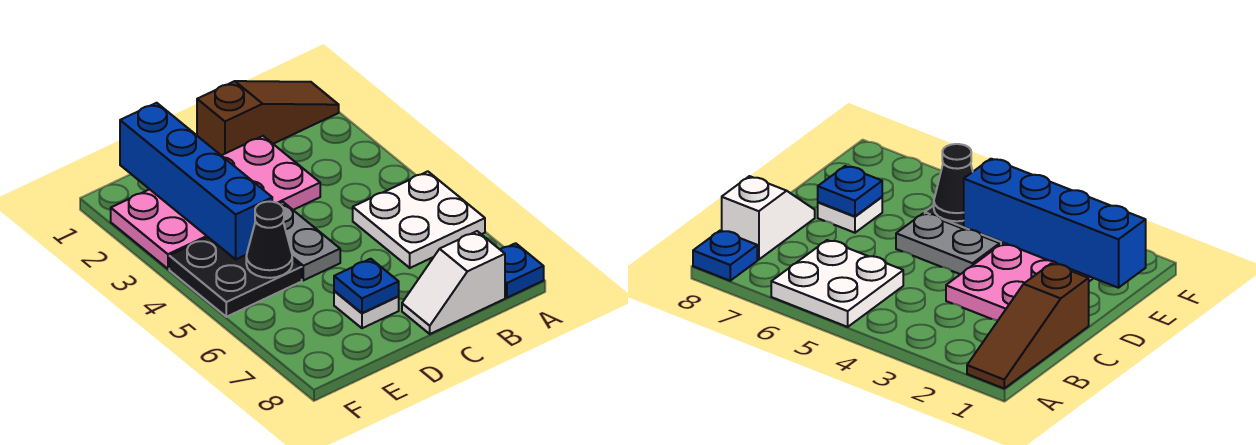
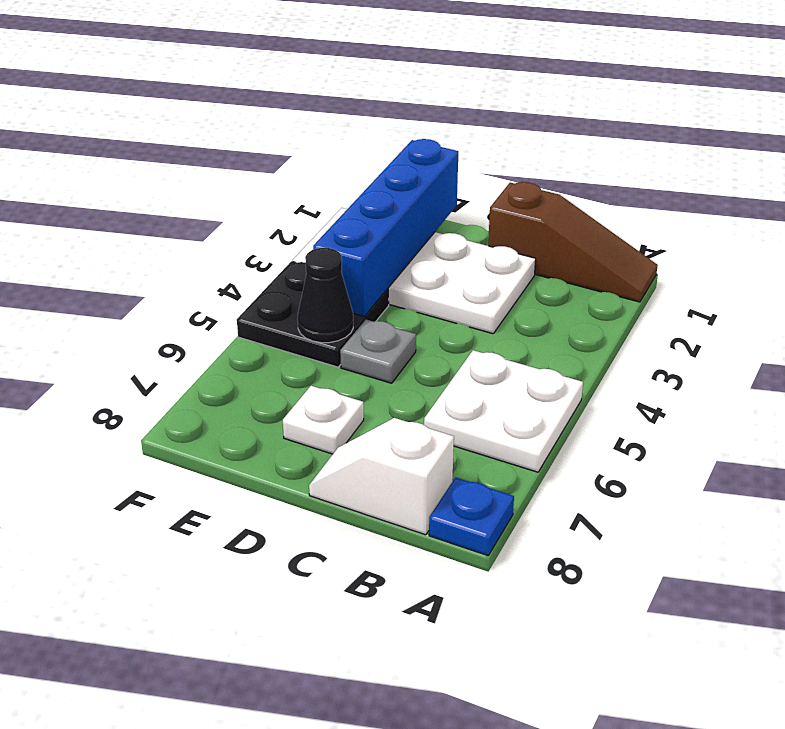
pink plate C2:F3 level 1 -> white plate C2:F3 level 1
grey plate D4:D5 level 1 -> grey plate D5 level 1
blue plate D7 level 2 -> none

